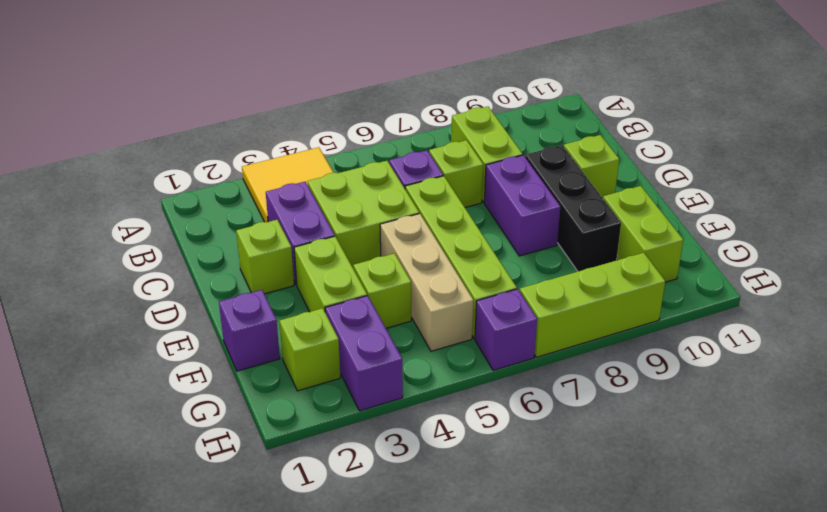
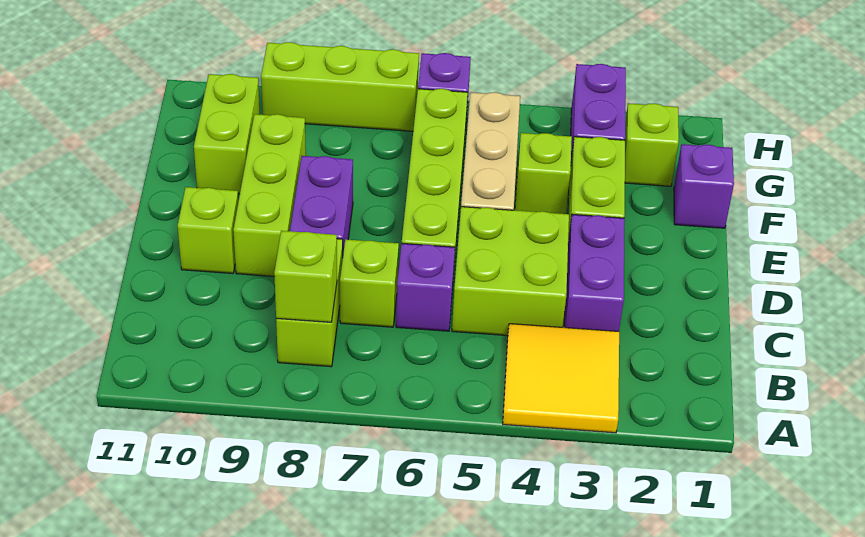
lime brick D2 level 1 -> lime brick B8 level 2
black brick D9:F9 level 1 -> lime brick D9:F9 level 1

